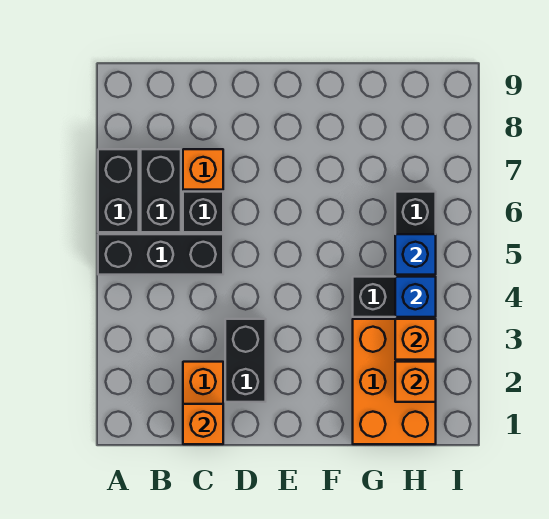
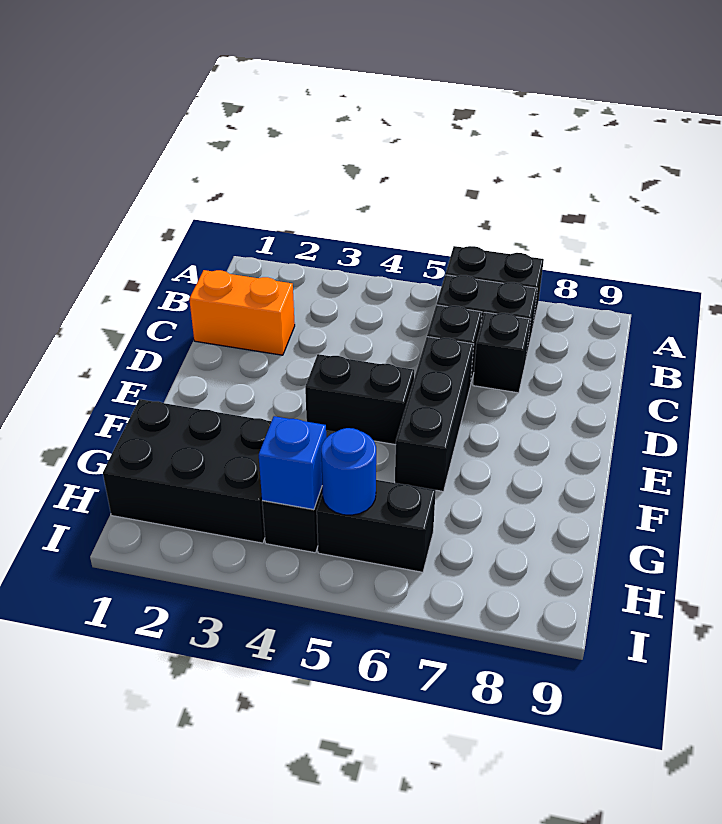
black brick A5:C5 level 1 -> black brick D6:F6 level 1
orange brick C1 level 2 -> none
orange brick C7 level 1 -> black brick C7 level 1
black brick D2:D3 level 1 -> black brick E4:E5 level 1
orange brick G1:H3 level 1 -> black brick G1:H3 level 1
orange brick H2 level 2 -> none
orange brick H3 level 2 -> none
blue brick H5 level 2 -> blue round brick H5 level 2

